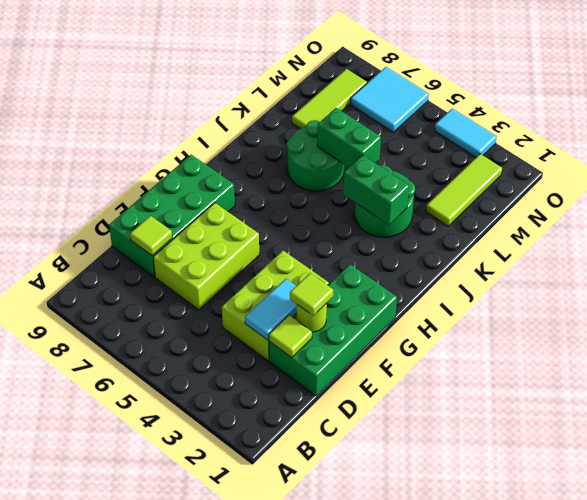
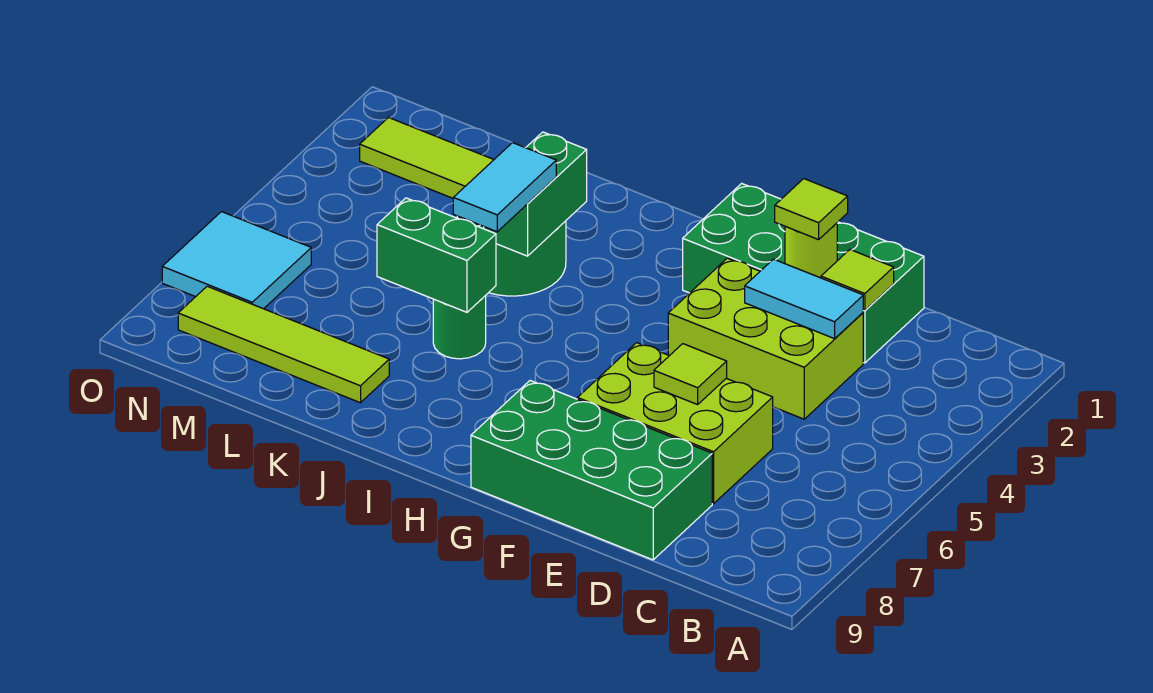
lime tile D8 level 2 -> lime tile E6 level 2
green round brick J6:K7 level 1 -> green round brick J6 level 1
green brick K5:K6 level 2 -> green brick J6:K6 level 2
lime tile L8:N8 level 1 -> lime tile K8:N8 level 1
cyan tile O3:O4 level 1 -> cyan tile J4:J5 level 3

